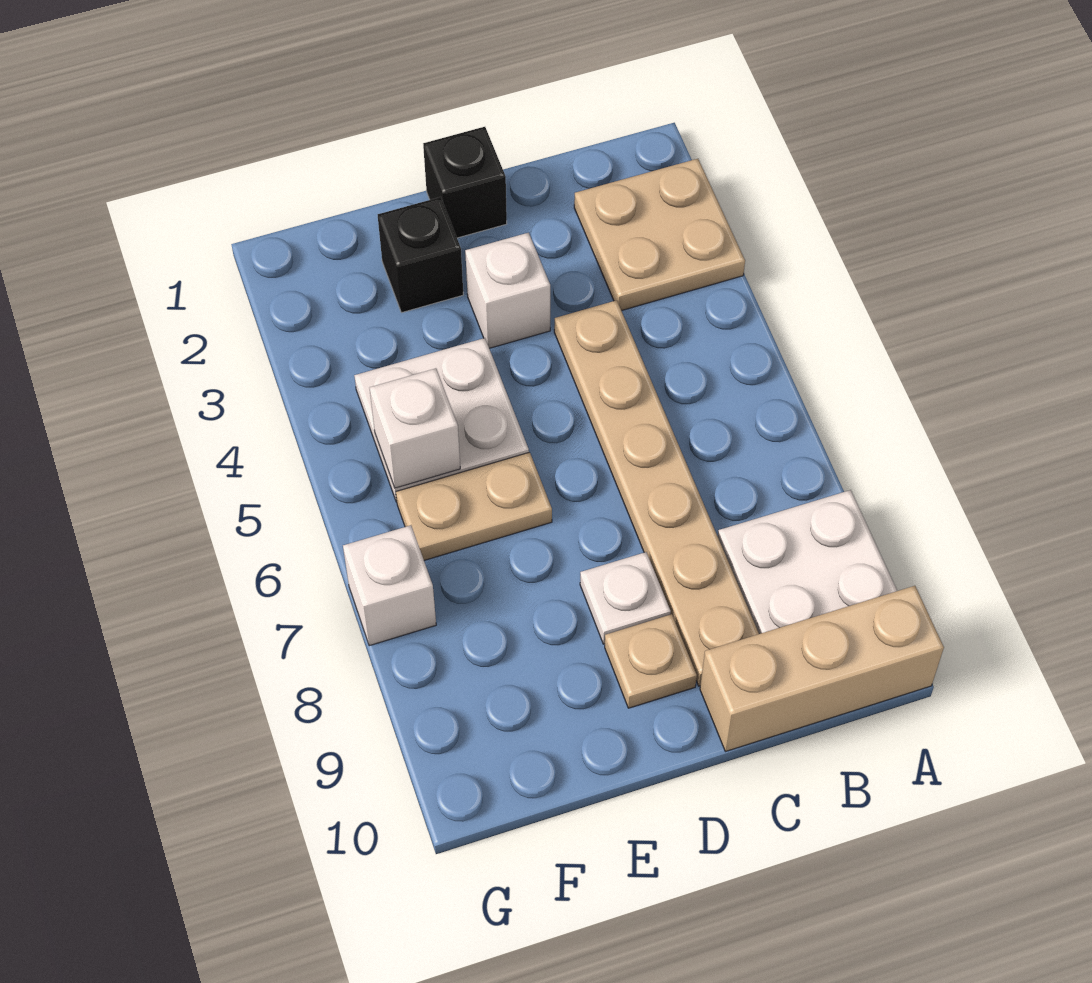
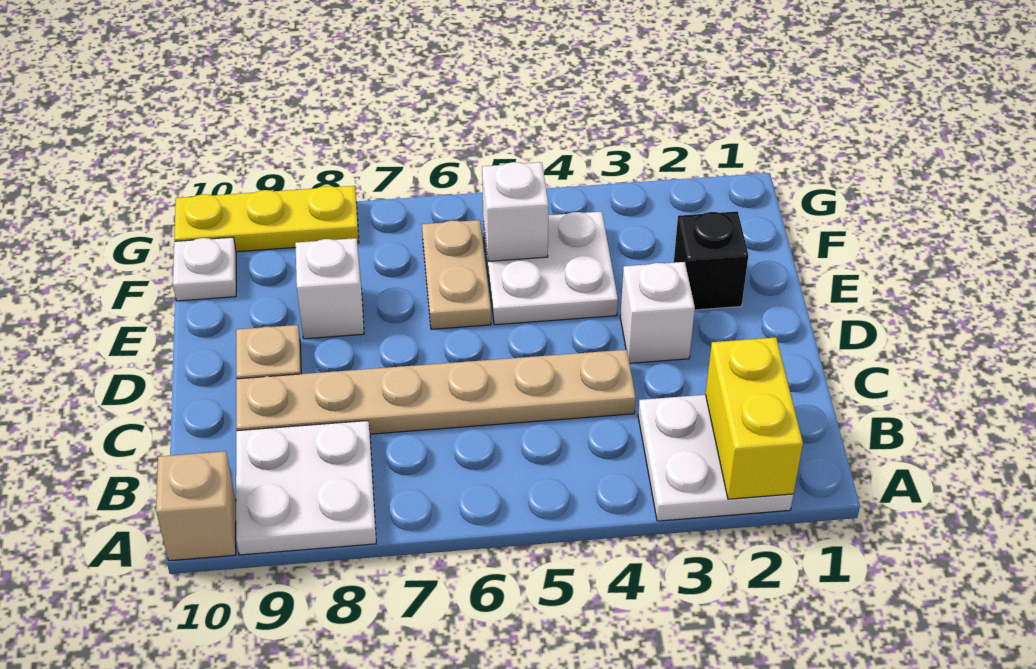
tan plate A2:B3 level 1 -> white plate A2:B3 level 1
none -> yellow brick A2:B2 level 2
tan brick A10:C10 level 1 -> tan brick A10 level 1
black brick D1 level 1 -> none
white plate D8 level 1 -> white plate F10 level 1
white brick G7 level 1 -> white brick E8 level 1
none -> yellow plate G8:G10 level 1

